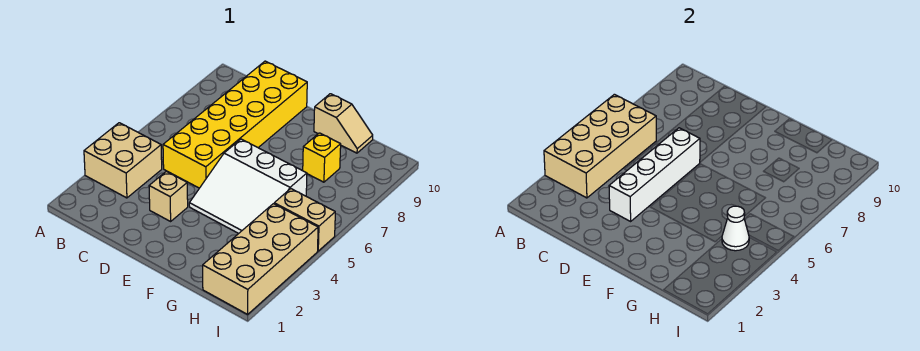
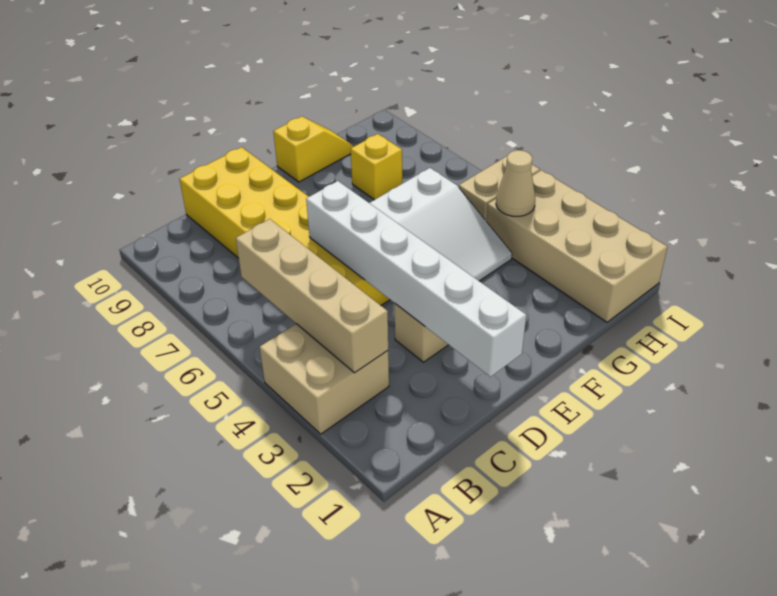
tan brick A3:B6 level 2 -> tan brick B3:B6 level 2
white brick D3:D6 level 2 -> white brick D1:D6 level 2
tan slope F10:G10 level 1 top F -> yellow slope F10:G10 level 1 top F
white cone H4 level 2 -> tan cone H4 level 2

